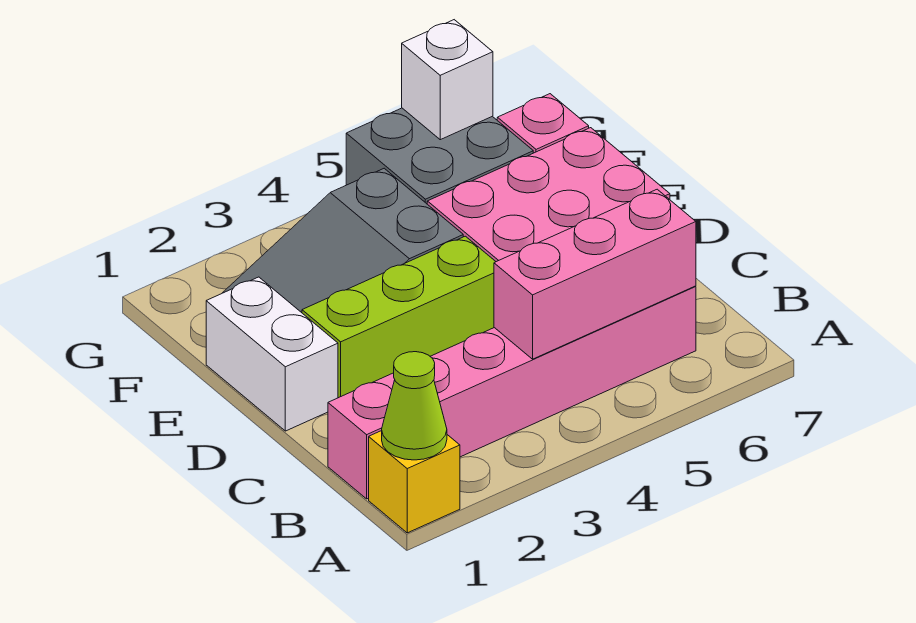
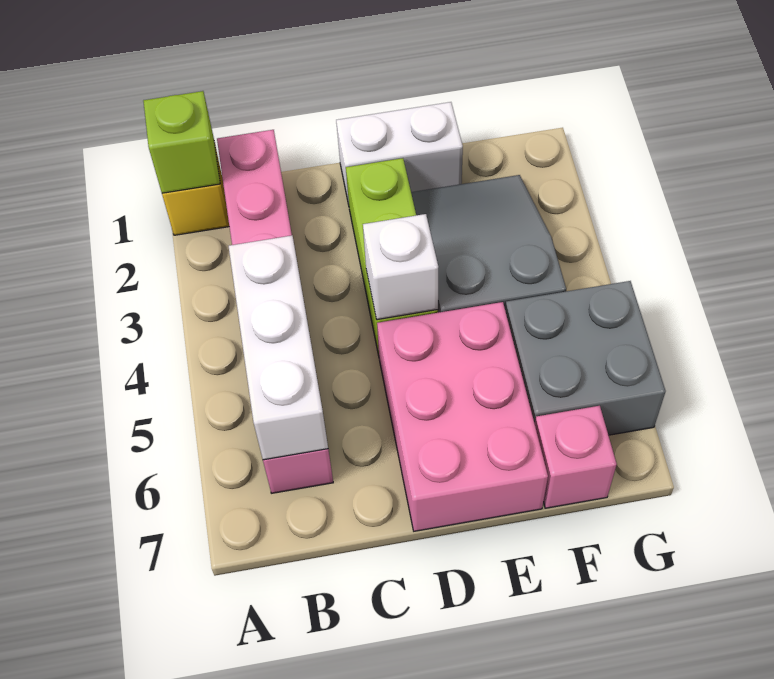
lime cone A1 level 2 -> lime brick A1 level 2
pink brick B4:B6 level 2 -> white brick B4:B6 level 2
white brick G6 level 2 -> white brick D4 level 2

